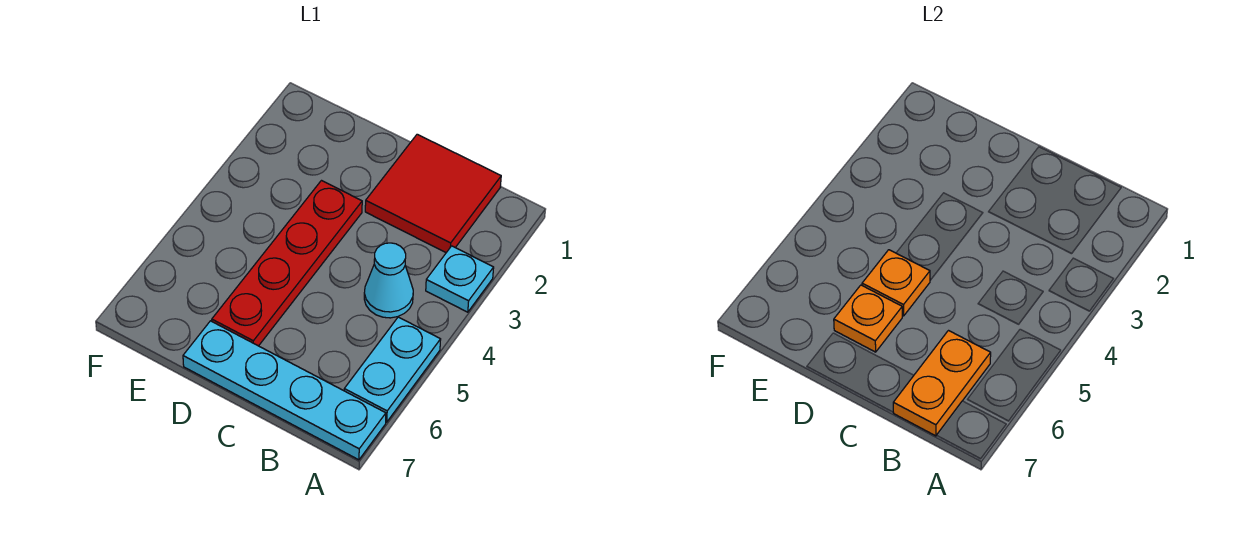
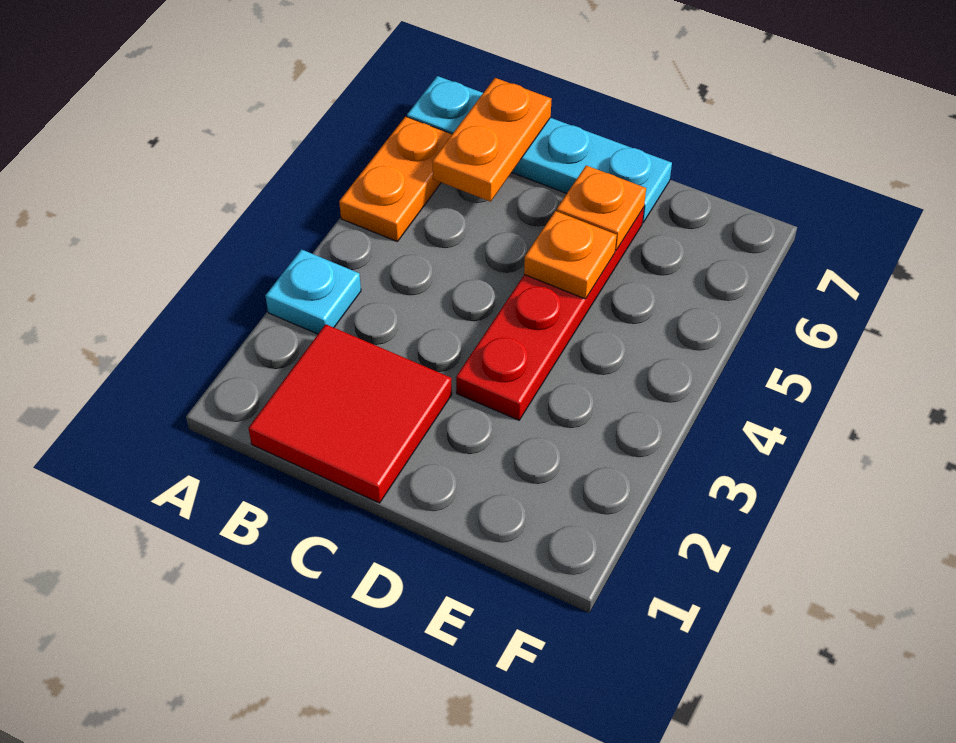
cyan plate A5:A6 level 1 -> orange plate A5:A6 level 1
cyan cone B4 level 1 -> none

